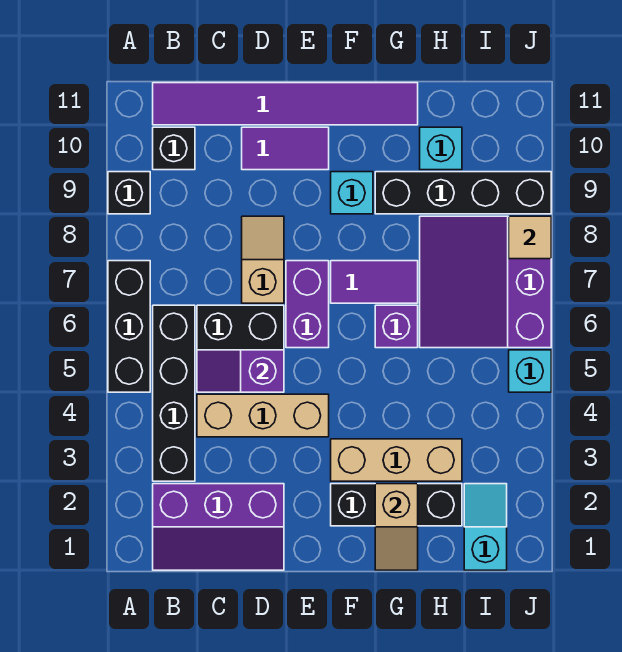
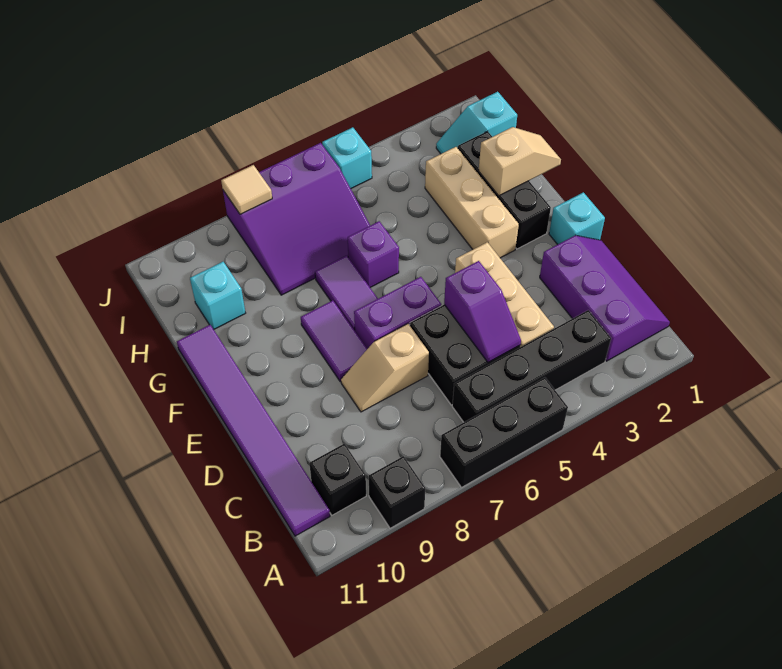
purple tile D10:E10 level 1 -> purple tile E8:F8 level 1
cyan brick F9 level 1 -> cyan brick E1 level 1
black brick G9:J9 level 1 -> none

